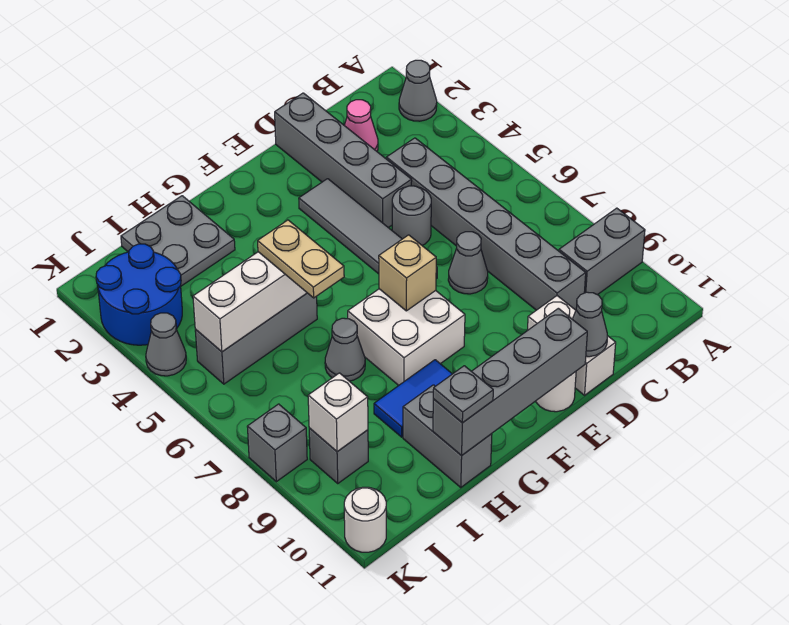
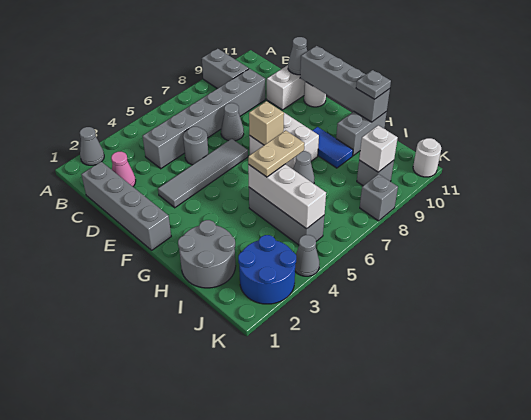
grey brick D1:D4 level 1 -> grey brick C1:F1 level 1
grey plate H1:I2 level 1 -> grey round brick H1:I2 level 1

